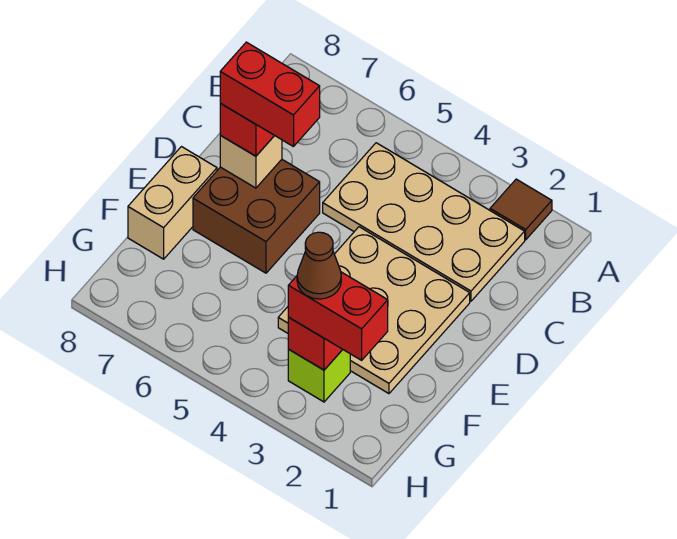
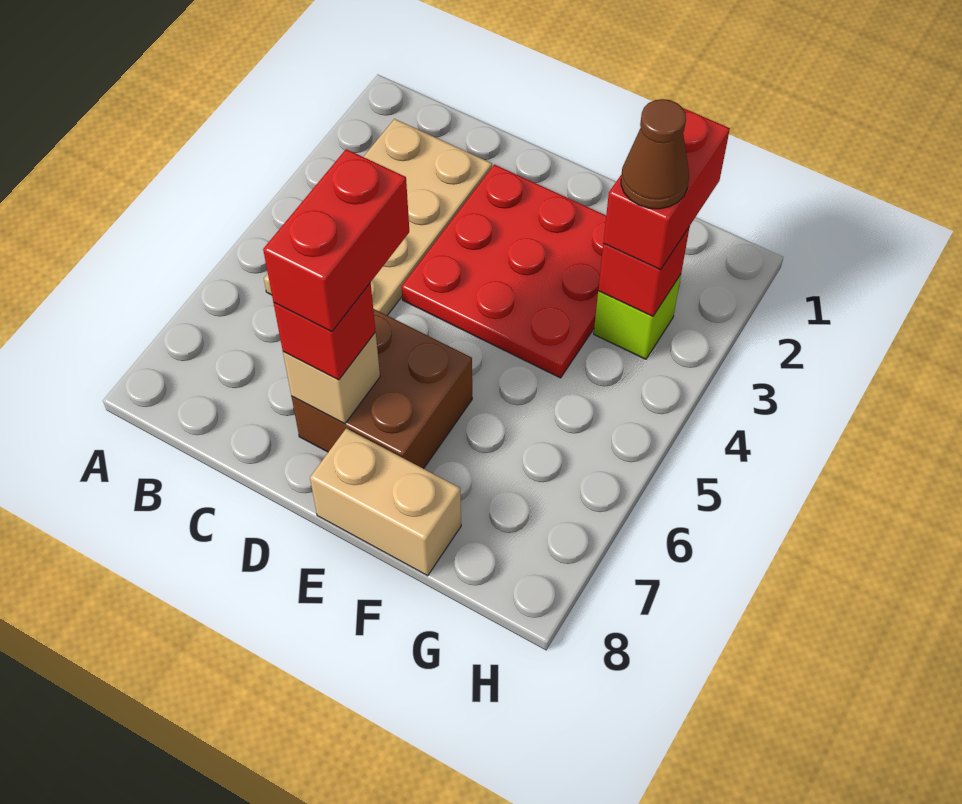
brown tile A2 level 1 -> none
tan plate D2:F4 level 1 -> red plate D2:F4 level 1

